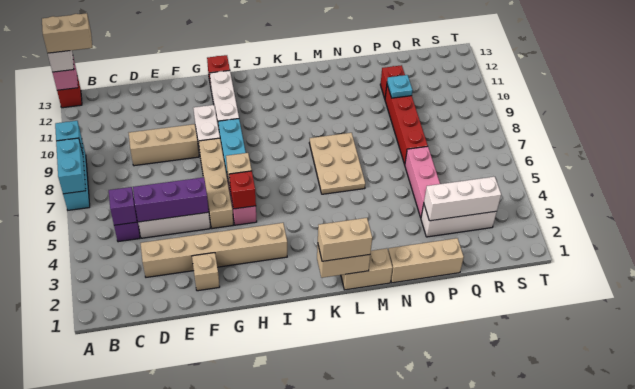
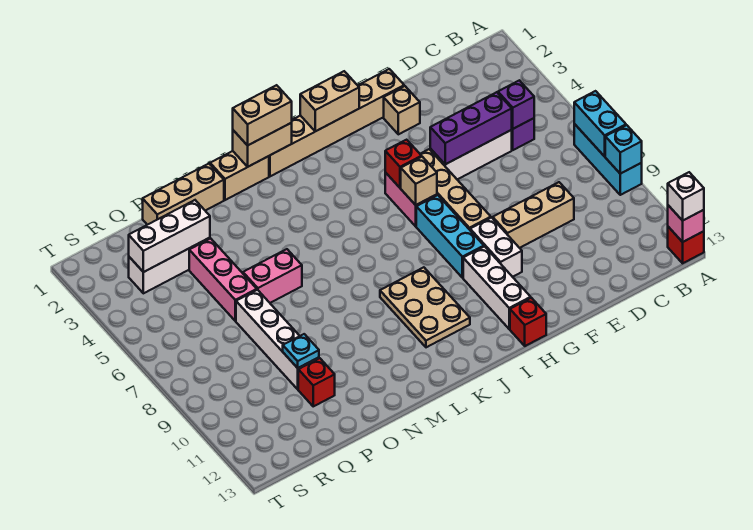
tan brick A13:B13 level 4 -> tan brick H1:I1 level 2
tan brick D3:I3 level 1 -> tan brick F1:K1 level 1
tan plate L6:M8 level 1 -> tan plate J9:K11 level 1
none -> pink brick N6:O6 level 1
red brick P7:P10 level 1 -> white brick P7:P10 level 1

